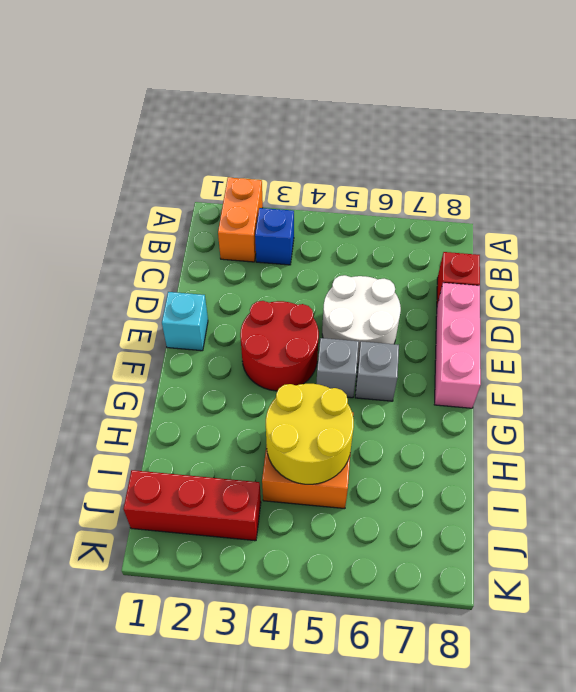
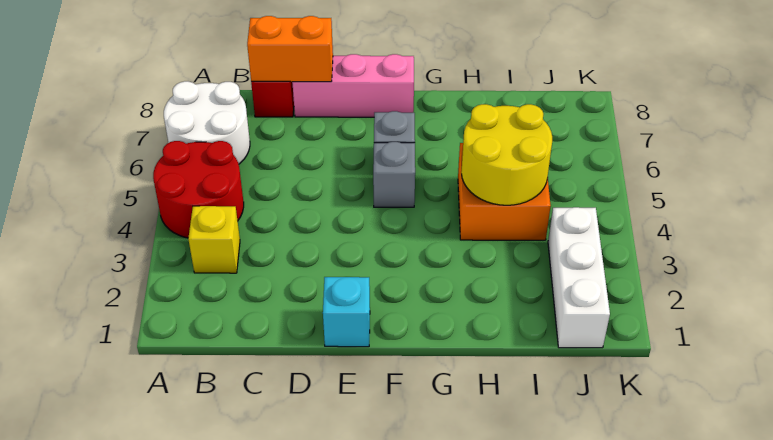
orange brick A2:B2 level 1 -> orange brick C8:D8 level 2
blue brick B3 level 1 -> yellow brick B3 level 1
white round brick D5:E6 level 1 -> white round brick A6:B7 level 1
red round brick E3:F4 level 1 -> red round brick A4:B5 level 1
red brick J1:J3 level 1 -> white brick J1:J3 level 1

